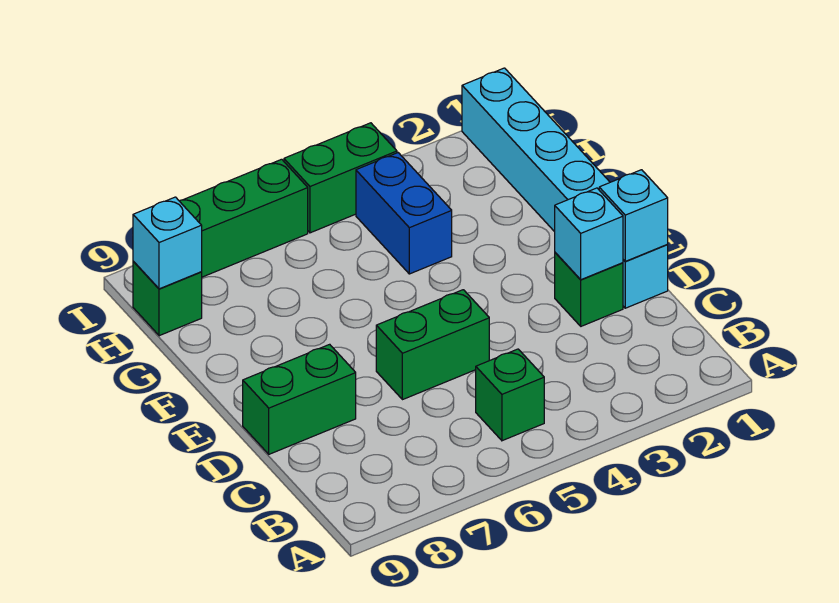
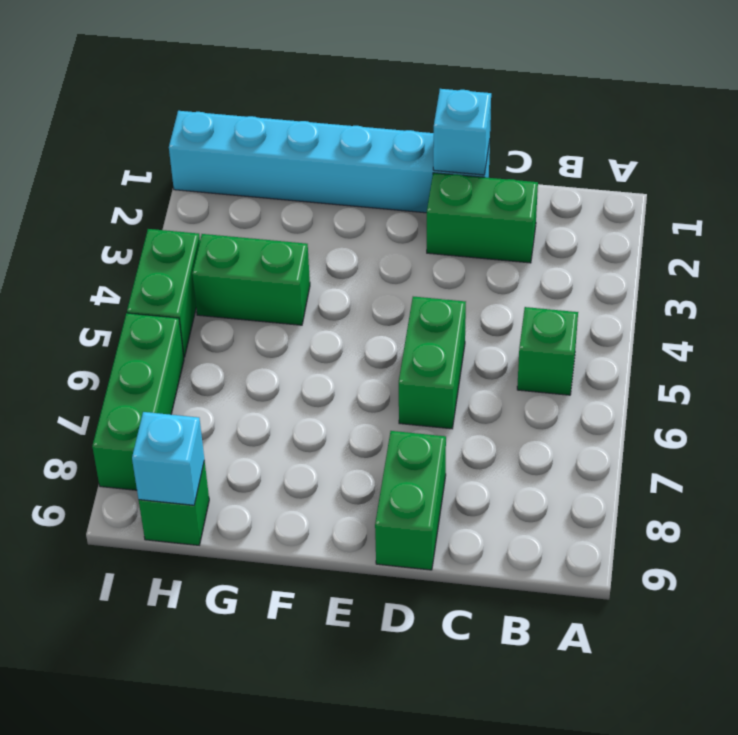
green brick D2 level 1 -> green brick C2:D2 level 1
cyan brick D2 level 2 -> none
blue brick G4:H4 level 1 -> green brick G4:H4 level 1

